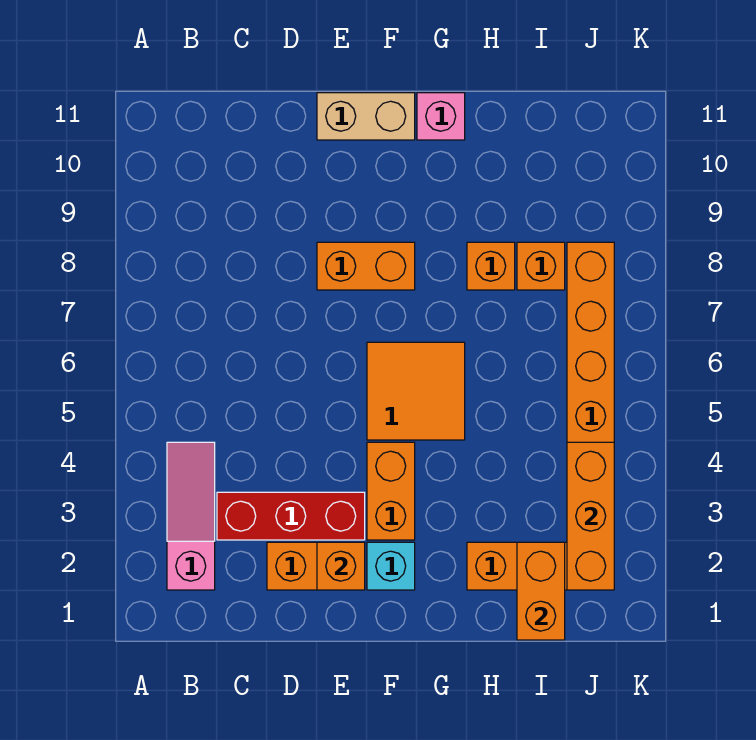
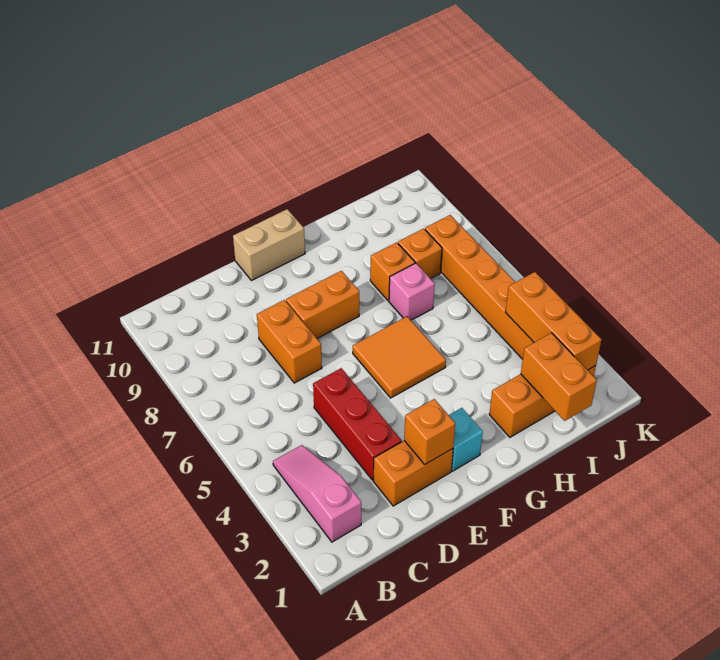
red brick C3:E3 level 1 -> red brick D3:D5 level 1
orange brick F3:F4 level 1 -> orange brick D7:D8 level 1
pink brick G11 level 1 -> pink brick H7 level 1

